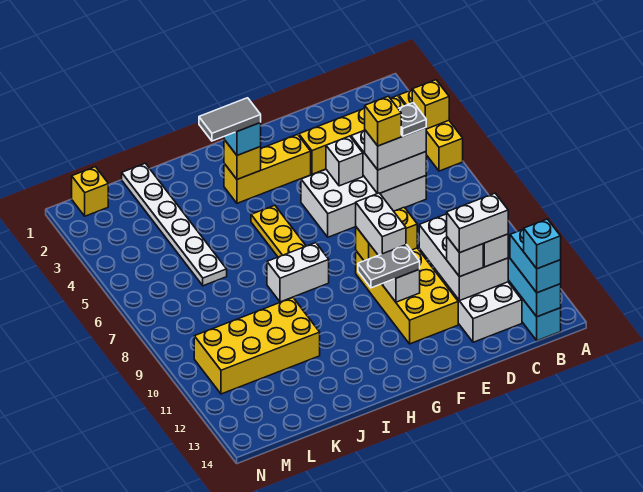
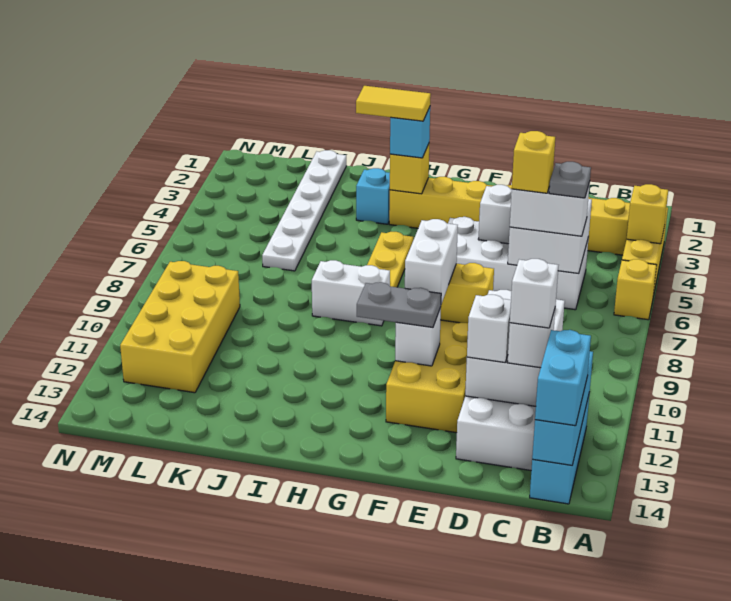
cyan brick B14 level 4 -> cyan brick I3 level 1
white brick C12:D12 level 4 -> white brick C12 level 4
grey tile H3:I3 level 4 -> yellow tile H3:I3 level 4
yellow brick J10:M11 level 1 -> yellow brick L9:M12 level 1
yellow brick M1 level 1 -> yellow brick A6 level 1

